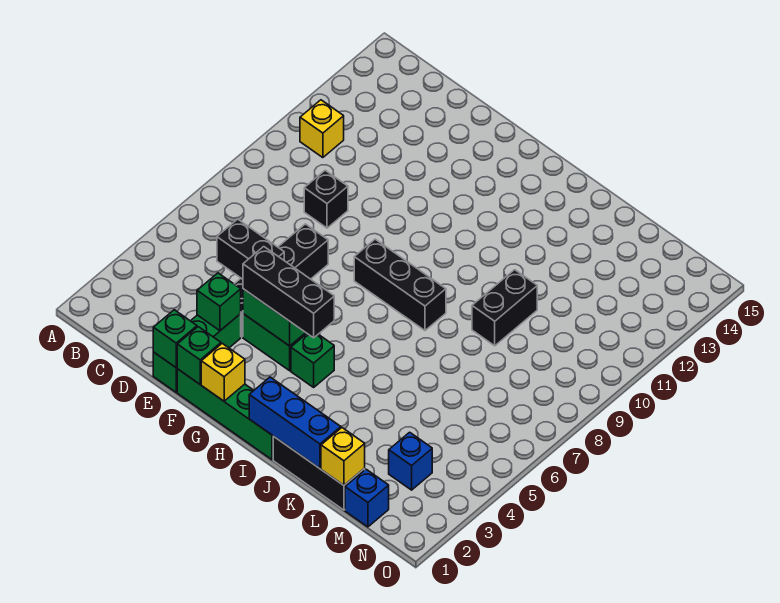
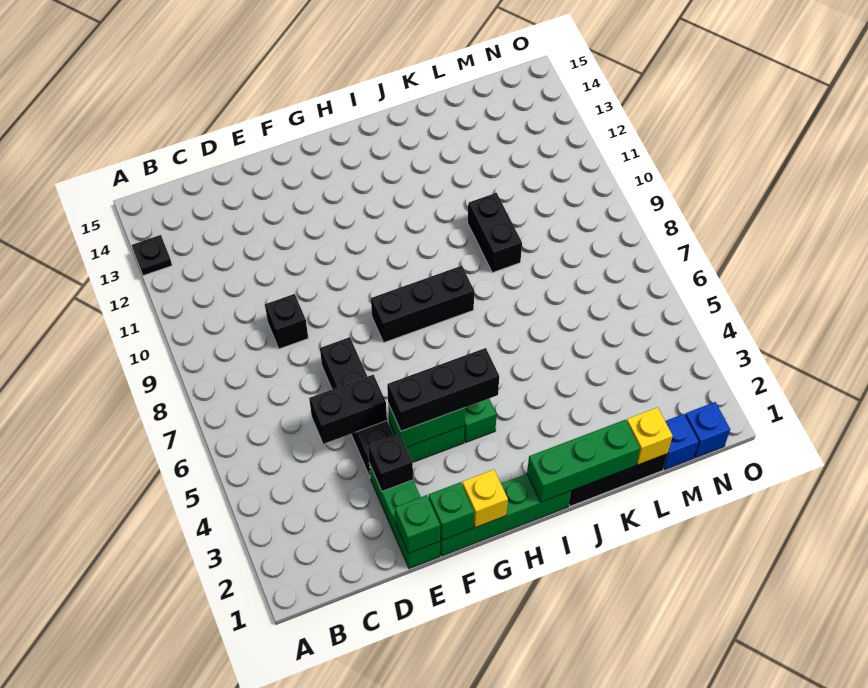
none -> black plate A13 level 1
yellow brick B11 level 1 -> none
green brick E3 level 2 -> black brick E3 level 2
blue brick I1:K1 level 2 -> green brick I1:K1 level 2
blue brick M3 level 1 -> blue brick N1 level 1

